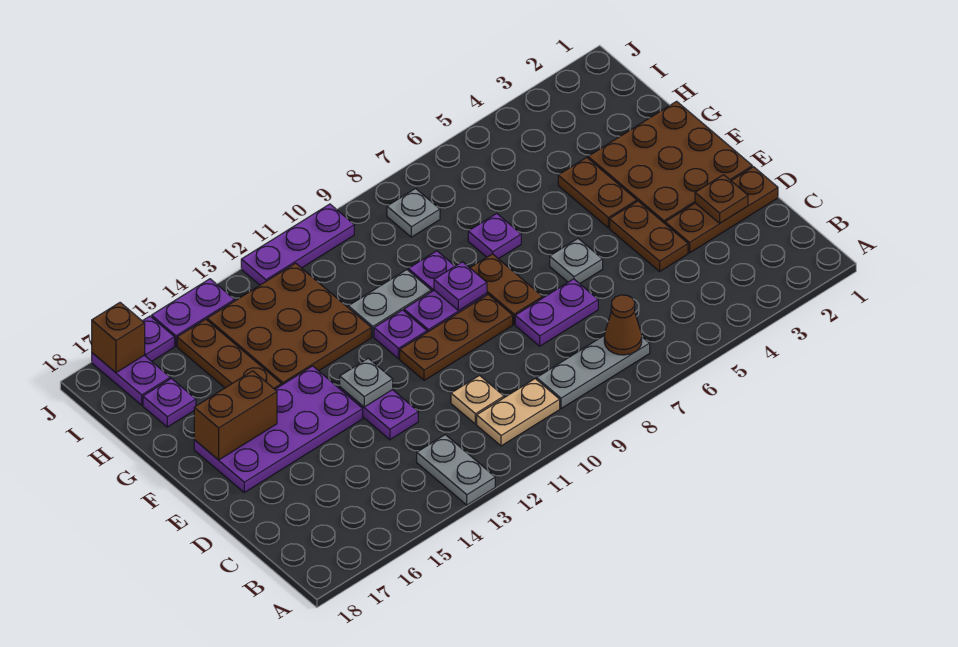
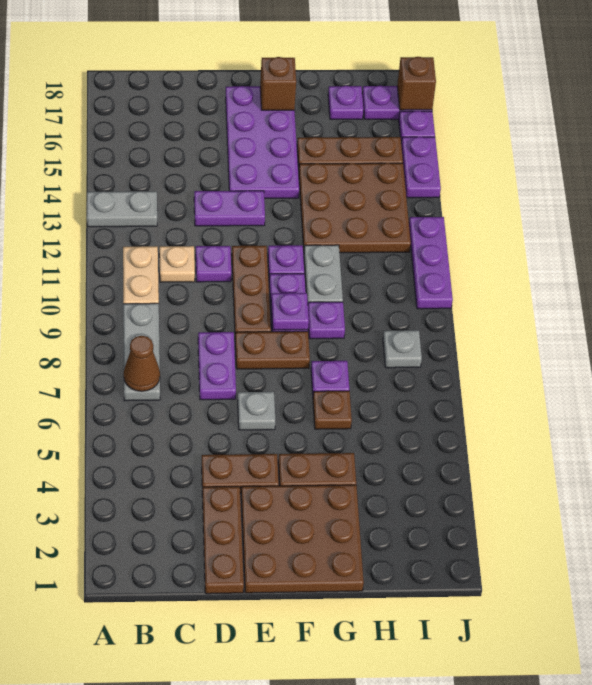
brown plate D2 level 2 -> brown plate G6 level 1
none -> purple plate D11 level 1
grey plate E13 level 2 -> none
brown brick F16:F17 level 2 -> brown brick F17 level 2

